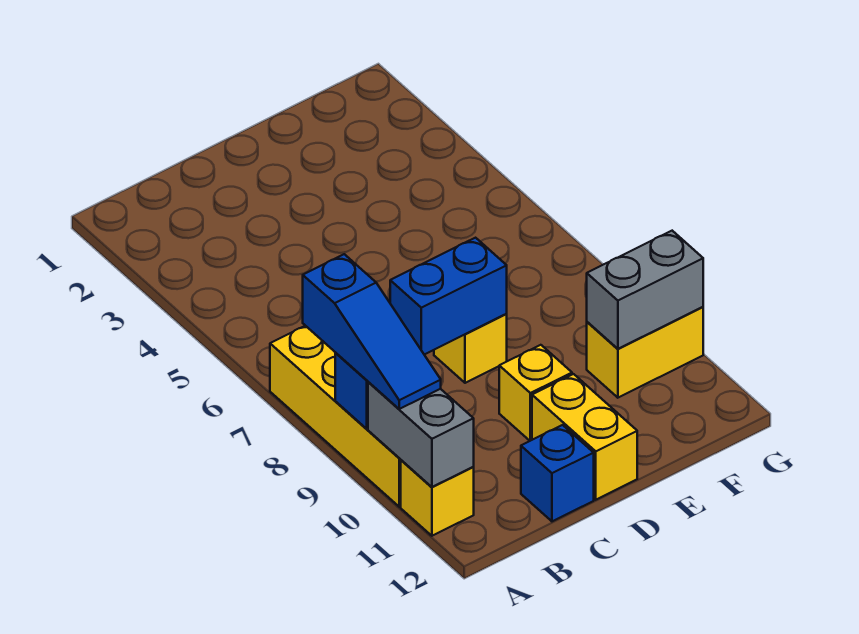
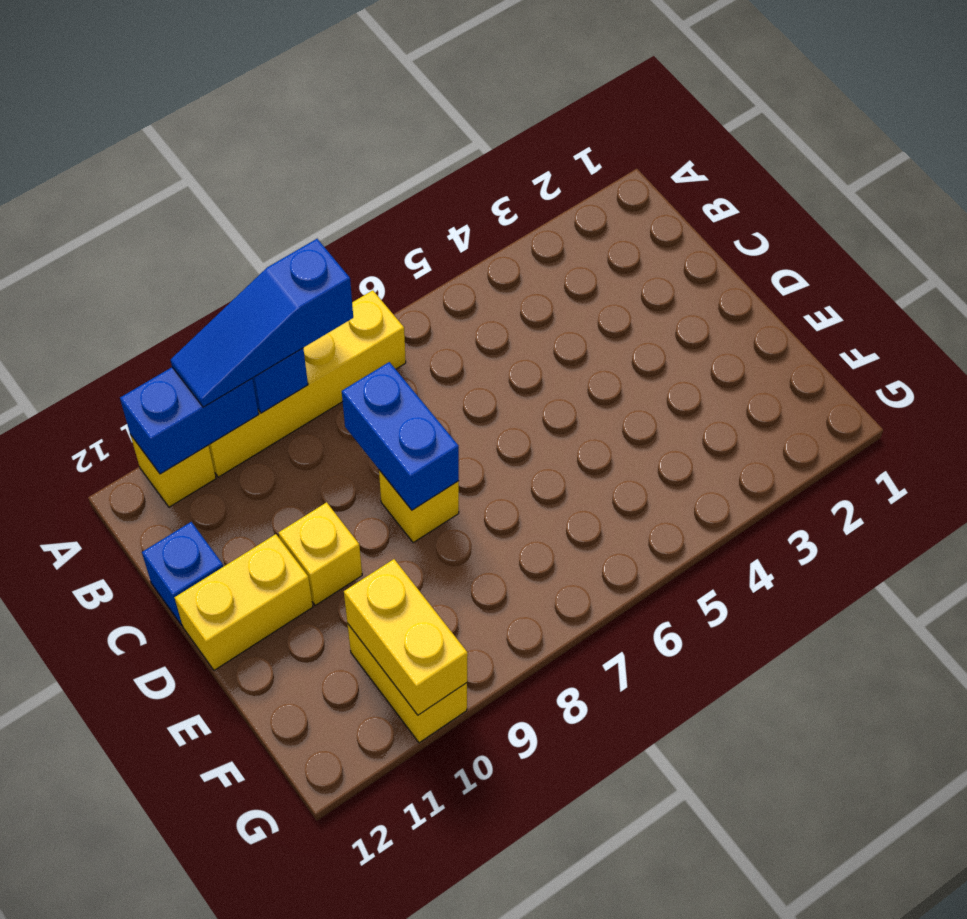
grey brick A10:A11 level 2 -> blue brick A10:A11 level 2
grey brick F10:G10 level 2 -> yellow brick F10:G10 level 2

